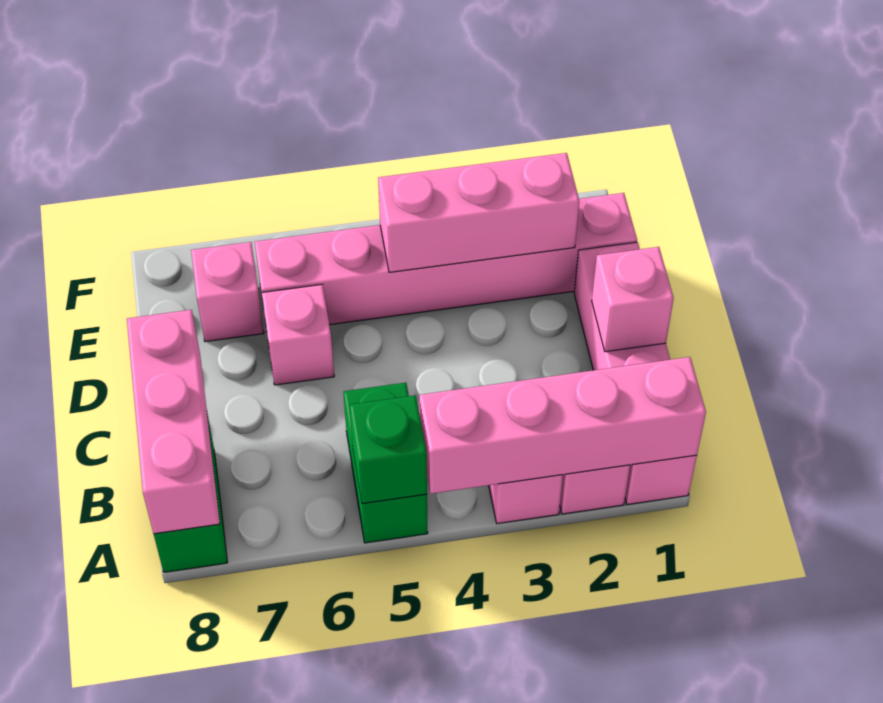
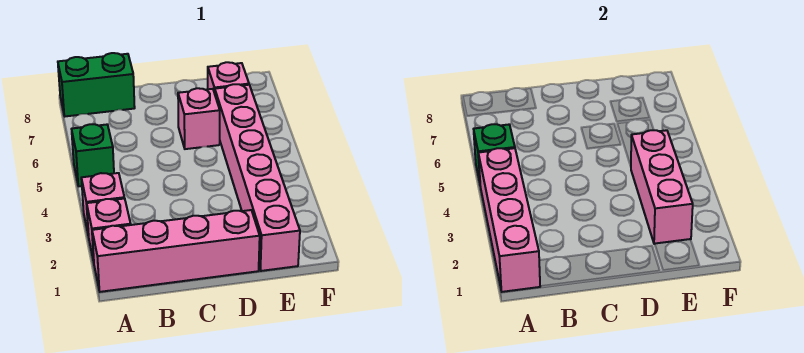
green brick A5:B5 level 1 -> green brick A5 level 1
pink brick A8:C8 level 2 -> none
pink brick C1 level 2 -> none

